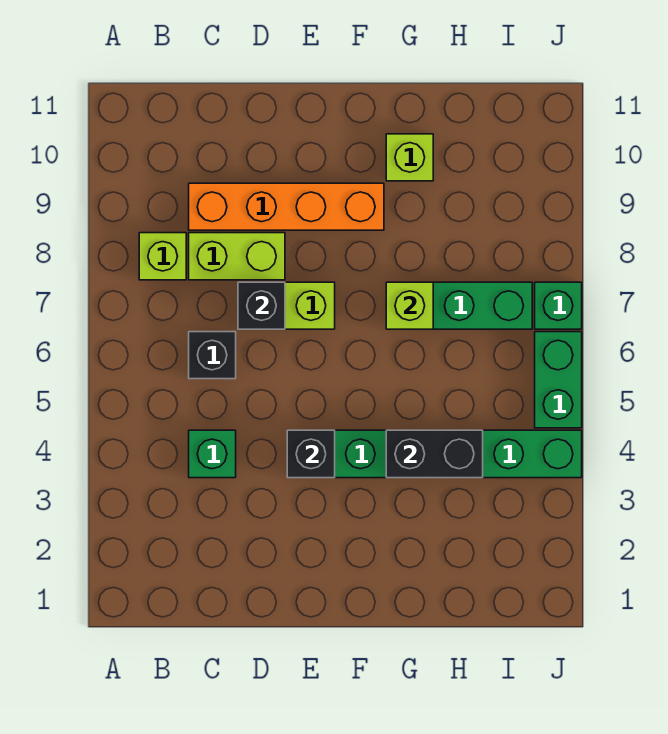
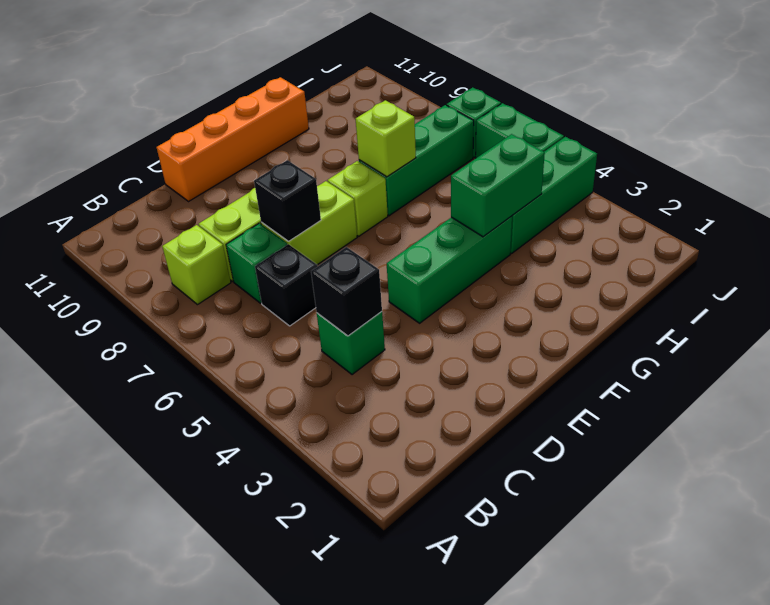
none -> green brick C7 level 1
orange brick C9:F9 level 1 -> orange brick D11:G11 level 1
black brick E4 level 2 -> black brick C4 level 2
black brick G4:H4 level 2 -> green brick G4:H4 level 2
lime brick G10 level 1 -> lime brick F7 level 1

